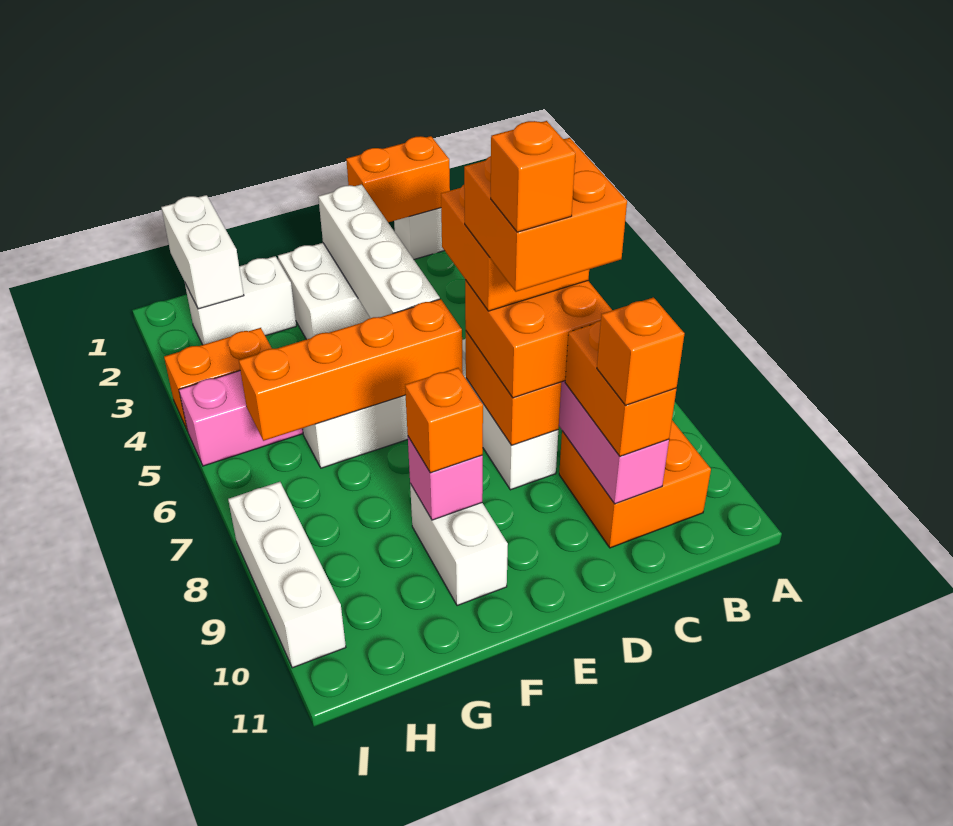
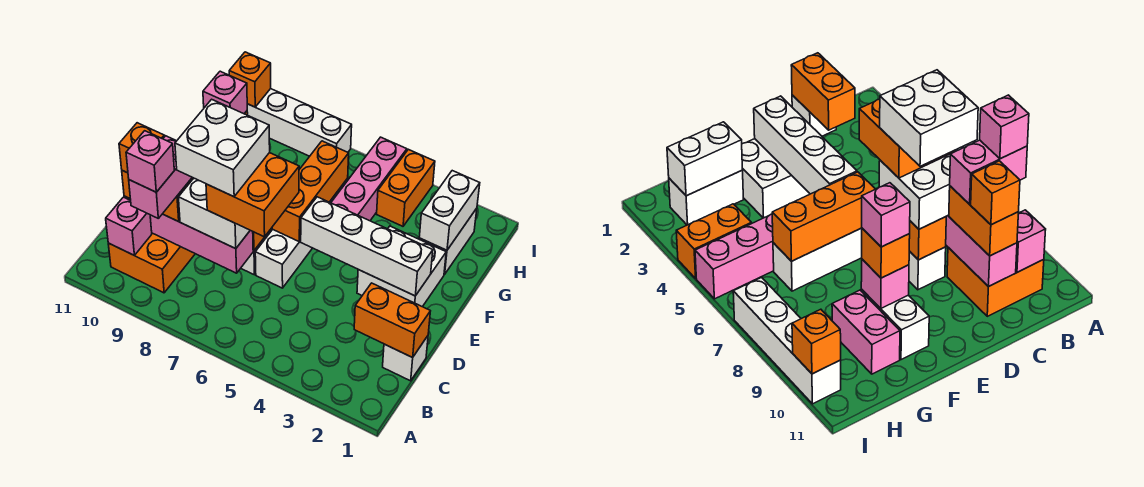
none -> pink brick B9:C9 level 4
none -> pink brick B9 level 5
none -> pink brick B10 level 2
orange brick C1:D1 level 2 -> orange brick C1:C2 level 2
orange brick C7:D8 level 3 -> white brick C7:D8 level 3
orange brick C7:D8 level 5 -> white brick C7:D8 level 5
orange brick D8 level 6 -> orange brick I10 level 2
orange brick E6:H6 level 2 -> orange brick E6:G6 level 2
none -> pink brick F9 level 4
none -> pink brick G9:G10 level 1
white brick H1:H2 level 2 -> white brick G2:H2 level 2
white brick I8:I10 level 1 -> white brick I7:I10 level 1

